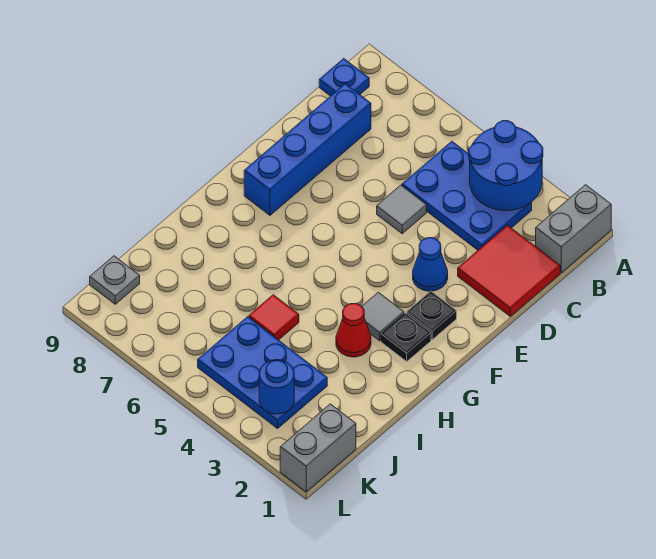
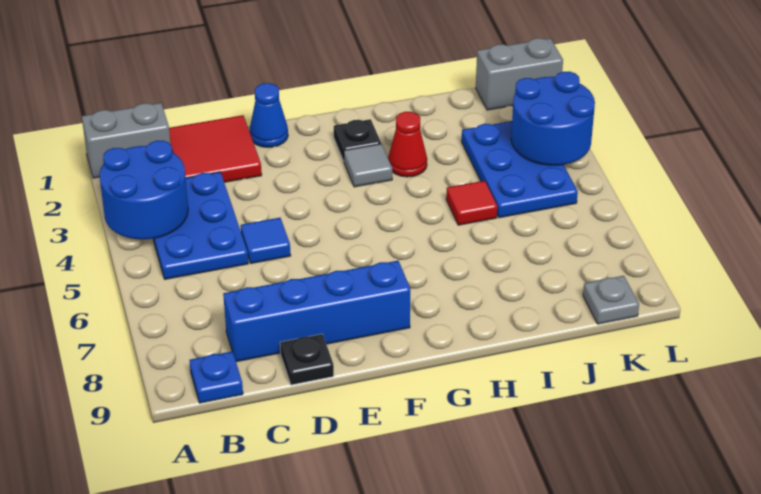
grey tile D5 level 1 -> blue tile D5 level 1
blue cone E3 level 1 -> blue cone E1 level 1
black plate F2 level 1 -> black plate D9 level 1
blue round brick K3 level 2 -> blue round brick K3:L4 level 2

